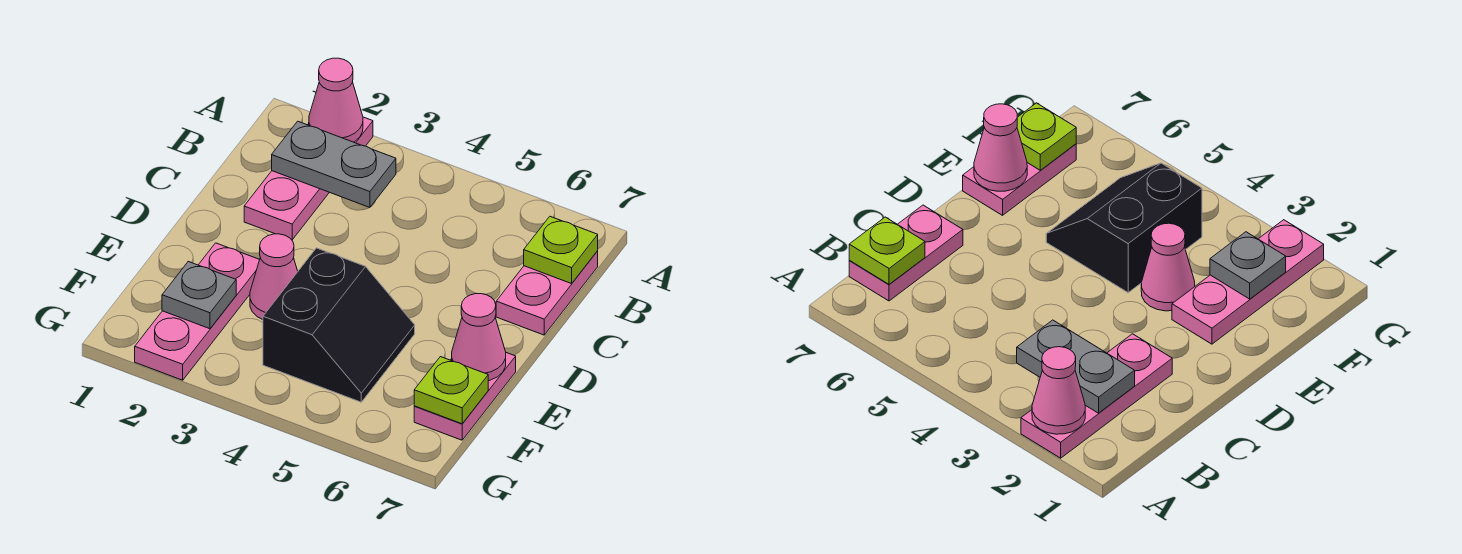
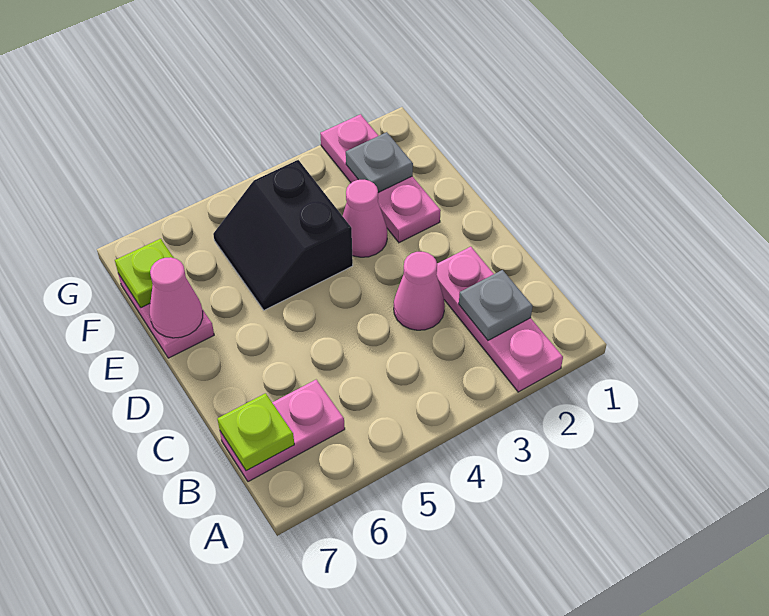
pink cone A2 level 2 -> pink cone C3 level 1
grey plate B2:B3 level 2 -> grey plate B2 level 2
pink plate B7:C7 level 1 -> pink plate B6:B7 level 1

